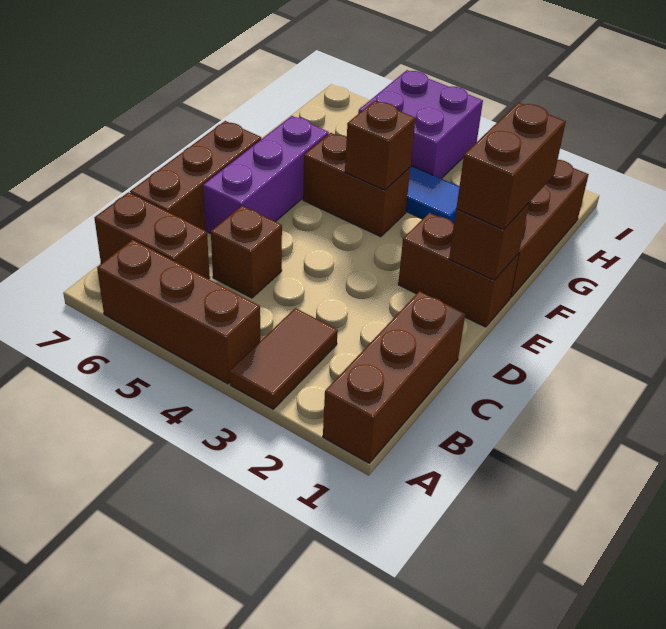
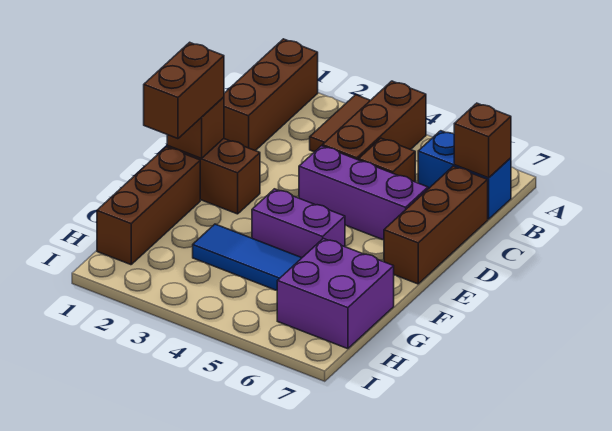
brown brick A4:A6 level 1 -> brown brick A4:C4 level 1
brown brick B6:B7 level 1 -> blue brick B6:B7 level 1
purple brick D6:F6 level 1 -> purple brick D4:D6 level 1
brown brick F4:F5 level 1 -> purple brick F4:F5 level 1
brown brick F4 level 2 -> brown brick B7 level 2
purple brick H4:I5 level 1 -> purple brick G6:H7 level 1

